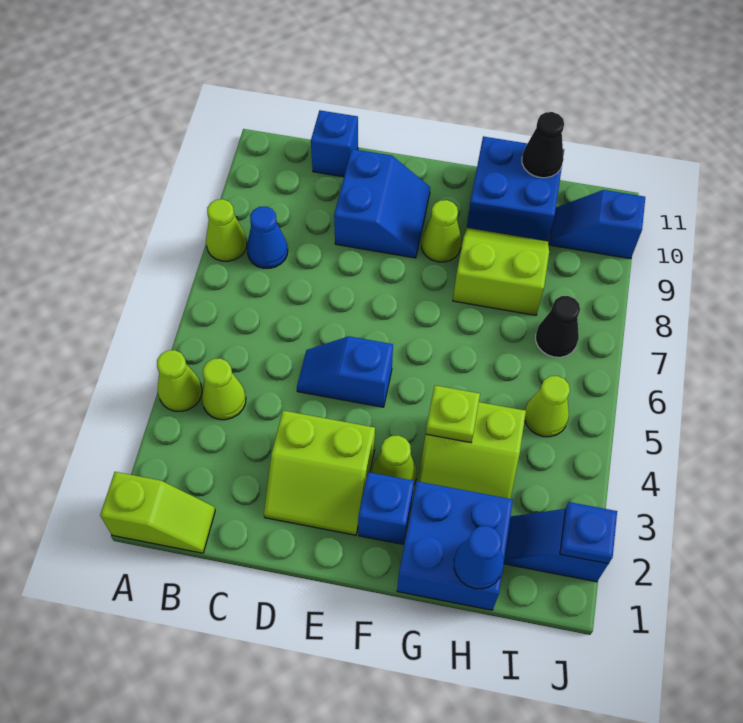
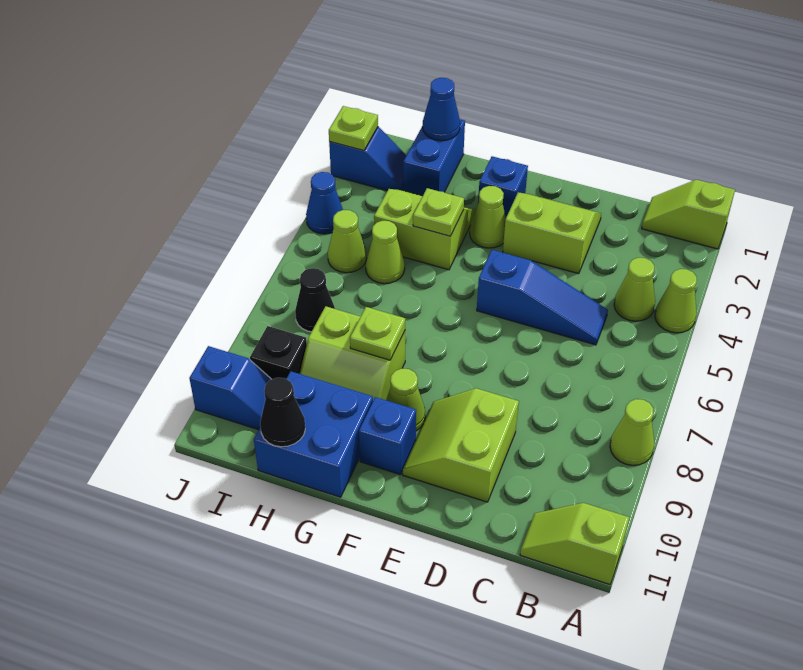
none -> lime slope A11:B11 level 1 top A
blue cone B8 level 1 -> blue cone J4 level 1
blue brick C11 level 1 -> blue brick F10 level 1
blue slope D5:E5 level 1 top E -> blue slope C5:E5 level 1 top E
blue slope D9:E10 level 1 top D -> lime slope D9:E10 level 1 top D
blue brick G1:H2 level 1 -> blue brick H1:H2 level 1
none -> lime plate G8 level 2
none -> lime cone H5 level 1
none -> black brick I9 level 1
blue plate J2 level 2 -> lime plate J2 level 2

